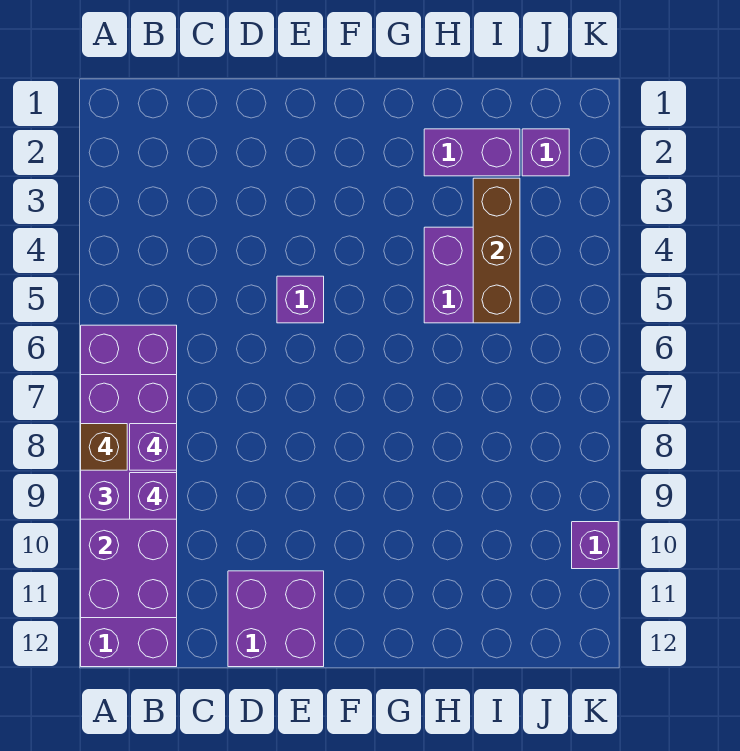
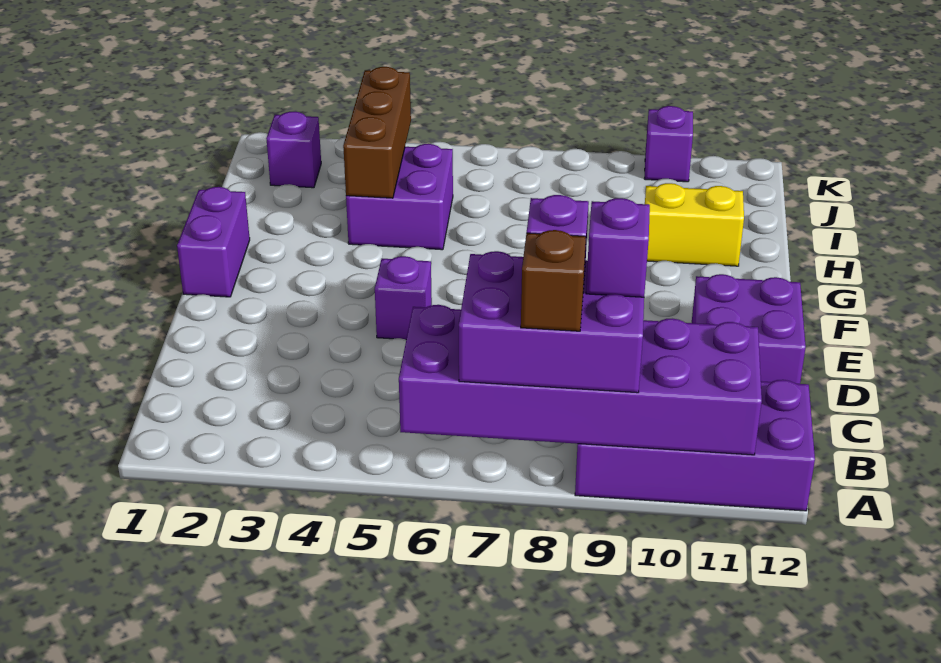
purple brick H2:I2 level 1 -> purple brick F1:G1 level 1
none -> yellow brick H10:H11 level 1
brown brick I3:I5 level 2 -> brown brick H4:J4 level 2

